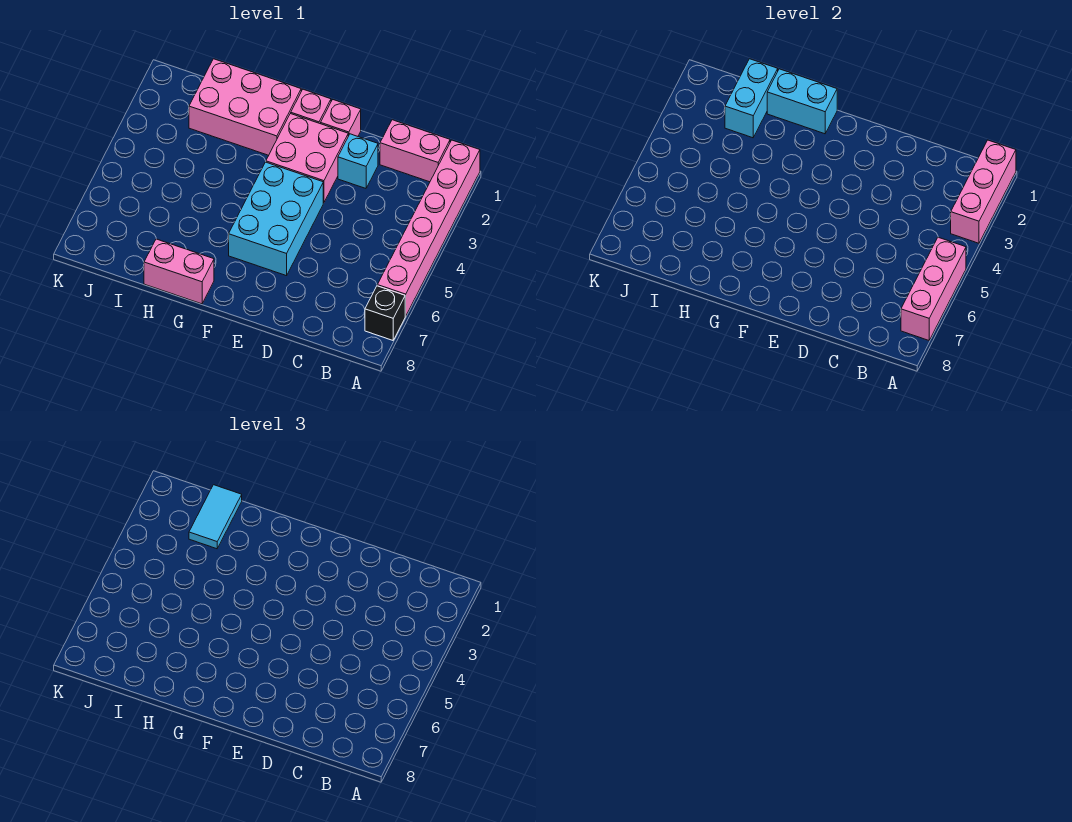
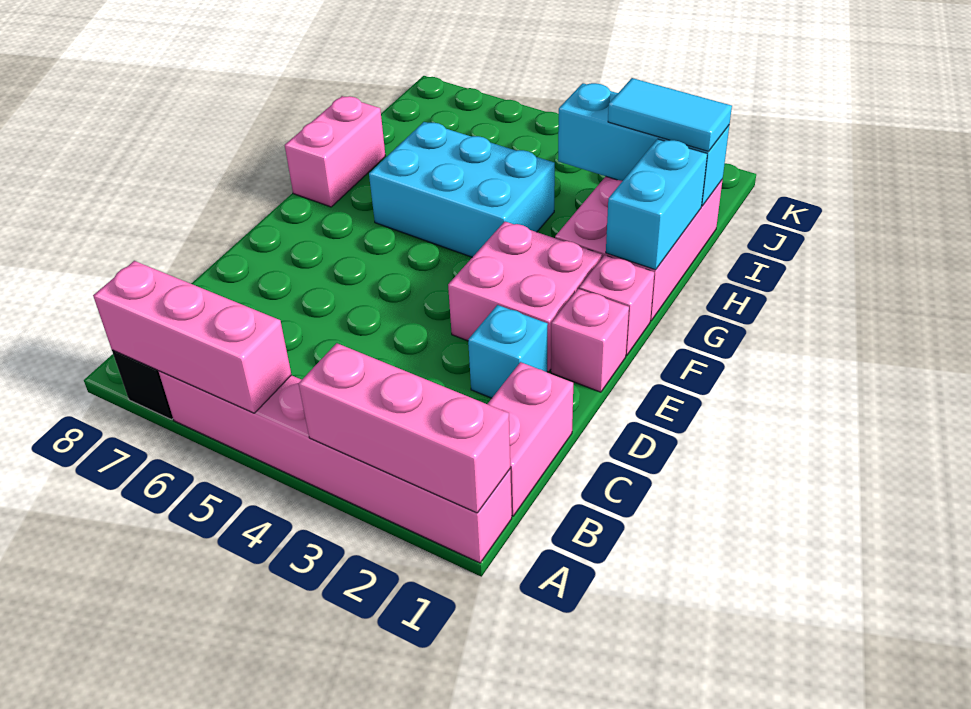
cyan brick E4:F6 level 1 -> cyan brick G4:H6 level 1
cyan brick I1:I2 level 2 -> cyan brick I1:I3 level 2

